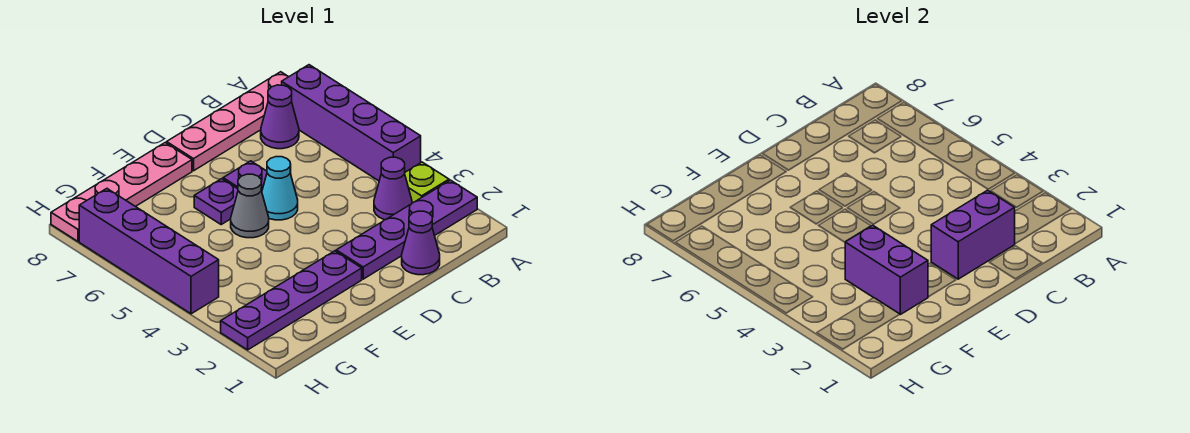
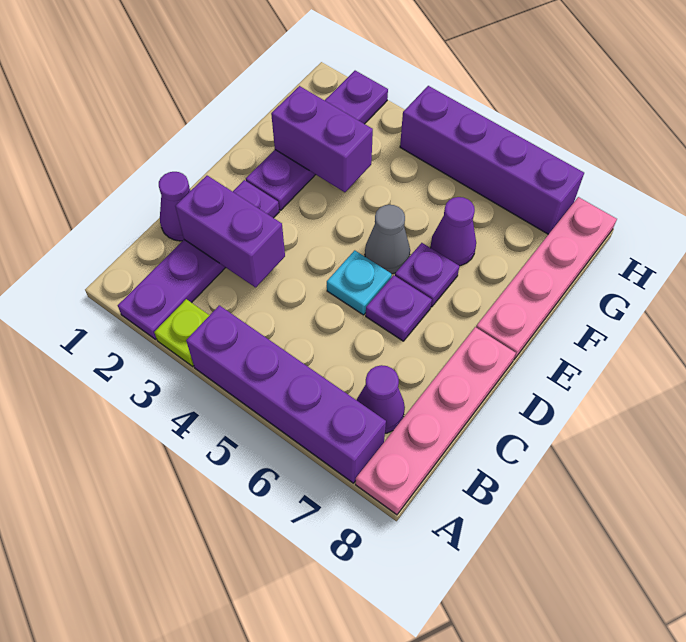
purple cone B3 level 1 -> purple cone F6 level 1
purple brick C2:D2 level 2 -> purple brick C2:C3 level 2
cyan cone D5 level 1 -> cyan plate D5 level 1

